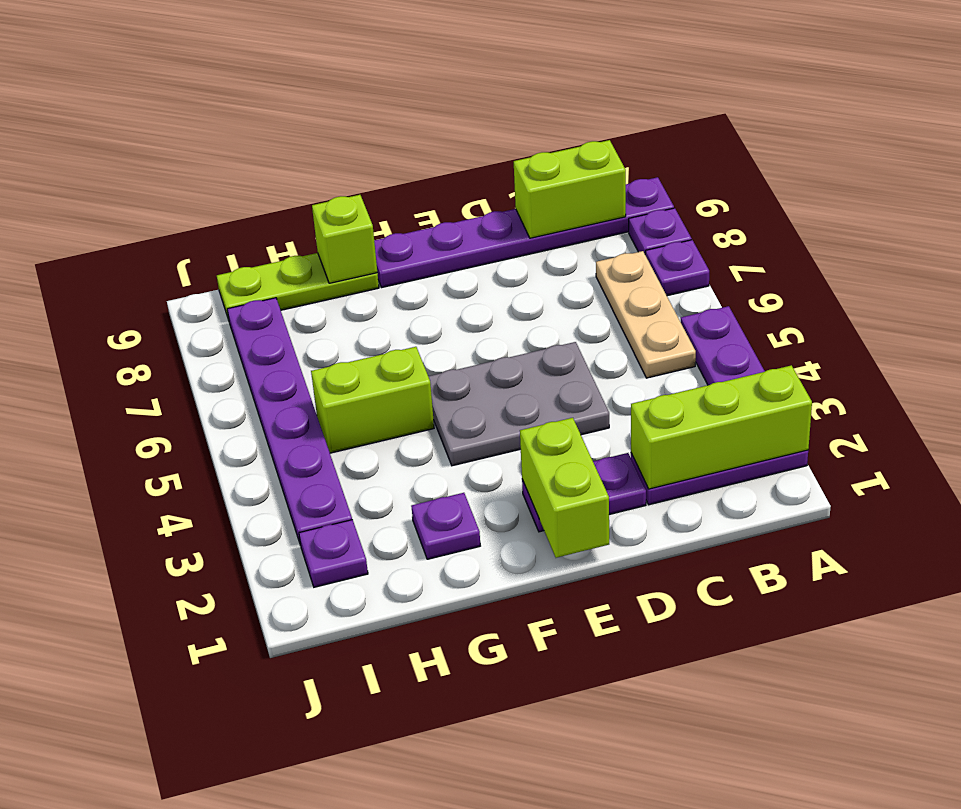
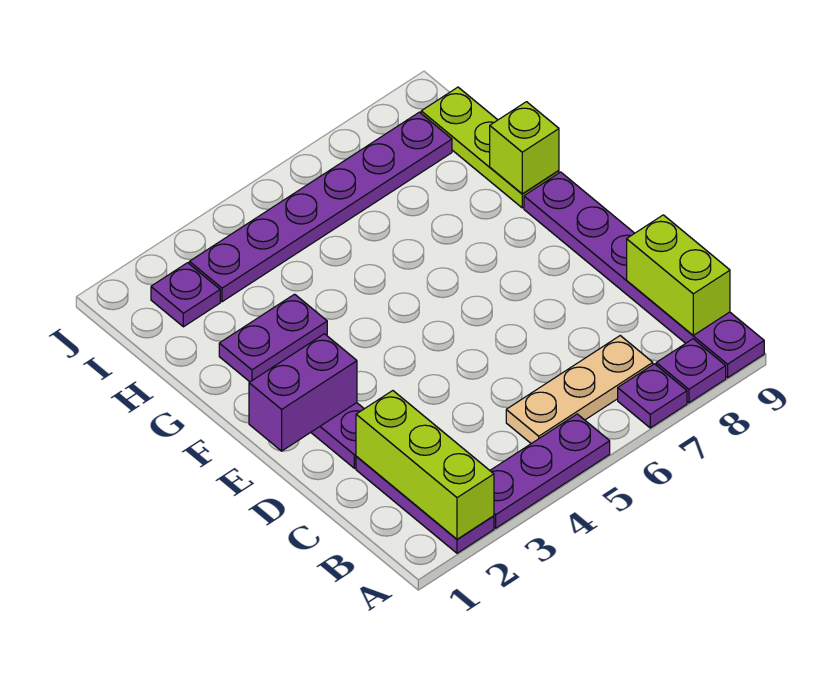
grey plate D4:F5 level 1 -> none
lime brick E1:E2 level 2 -> purple brick E1:E2 level 2
purple plate G2 level 1 -> purple plate G2:G3 level 1
lime brick G5:H5 level 1 -> none

